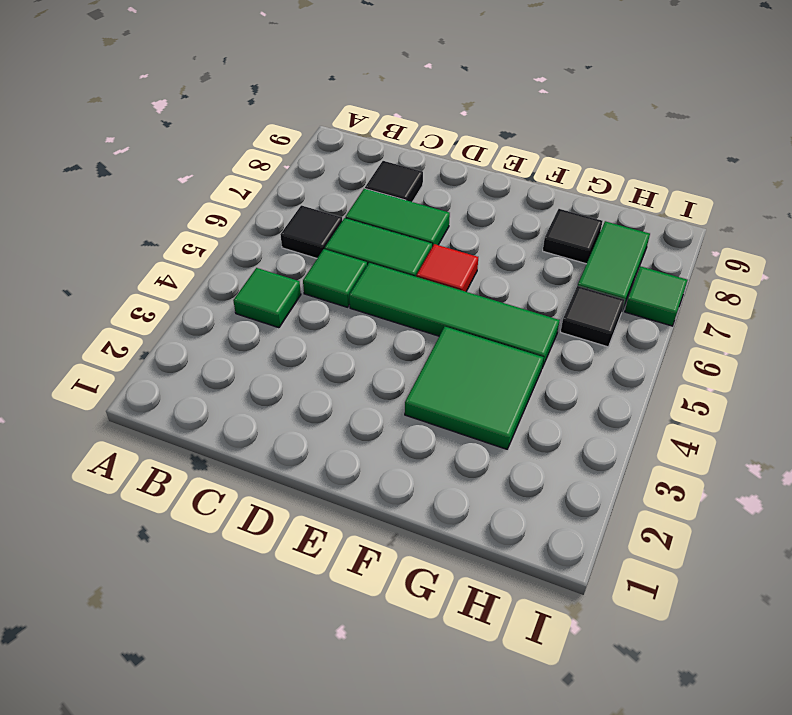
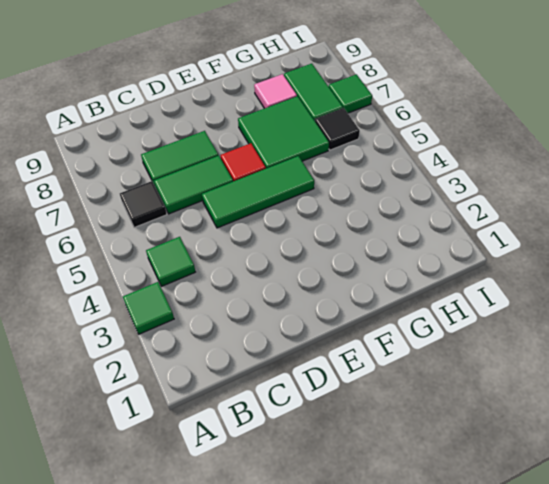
green tile C5 level 1 -> green tile A3 level 1
black tile C8 level 1 -> none
green tile D5:G5 level 1 -> green tile D5:F5 level 1
green tile F3:G4 level 1 -> green tile F6:G7 level 1
black tile G8 level 1 -> pink tile G8 level 1

